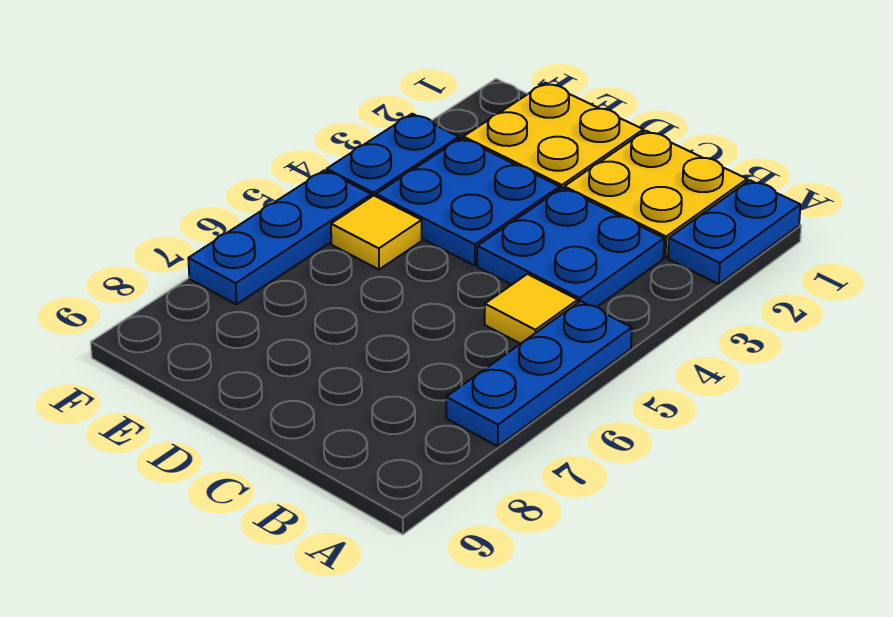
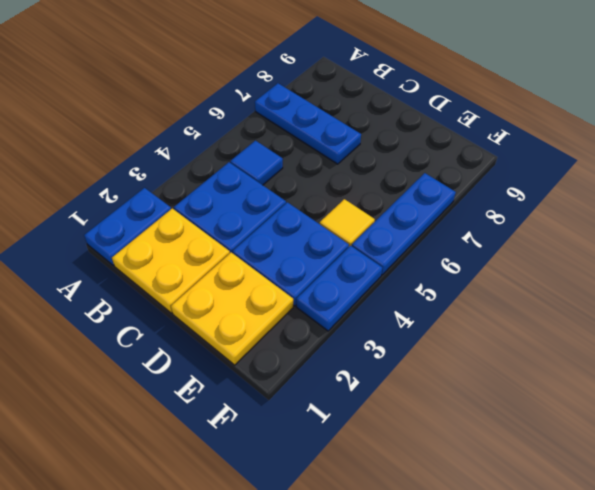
blue plate A5:A7 level 1 -> blue plate A7:C7 level 1
yellow tile B5 level 1 -> blue tile B5 level 1

